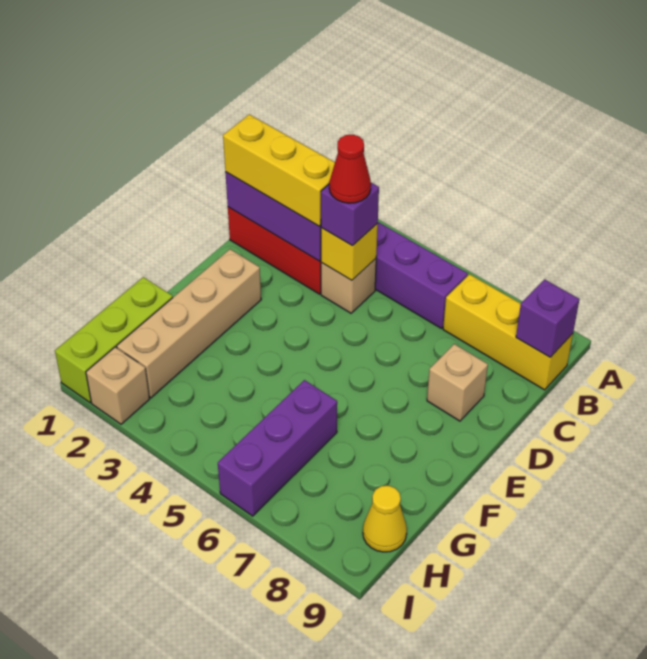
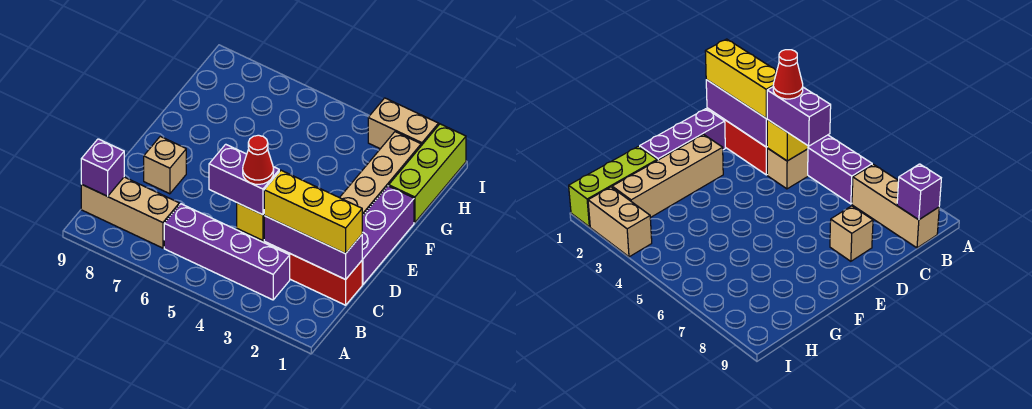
yellow brick B7:B9 level 1 -> tan brick B7:B9 level 1
purple brick C4 level 3 -> purple brick C4:C5 level 3
purple brick G6:I6 level 1 -> purple brick D1:F1 level 1
yellow cone H9 level 1 -> none
tan brick I2 level 1 -> tan brick I2:I3 level 1

